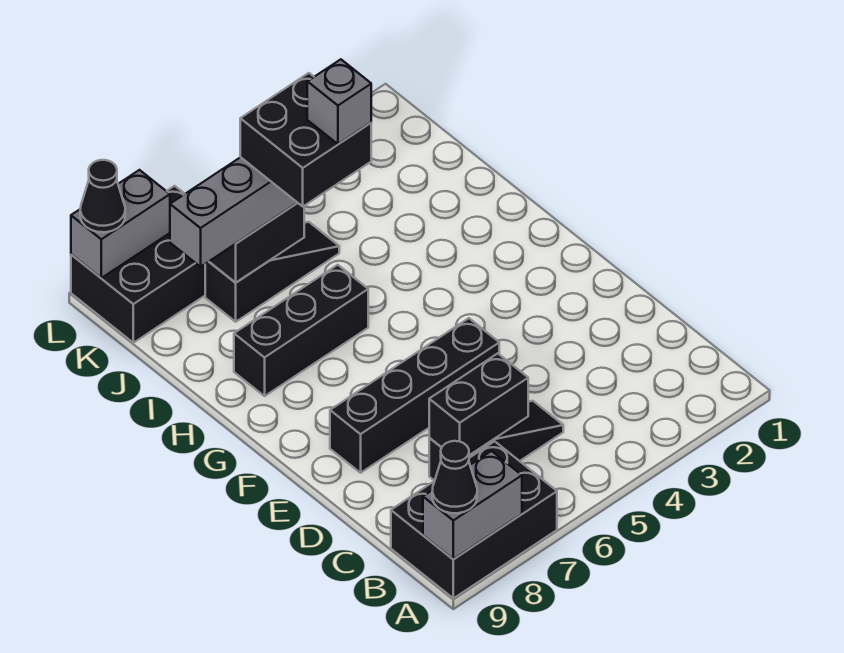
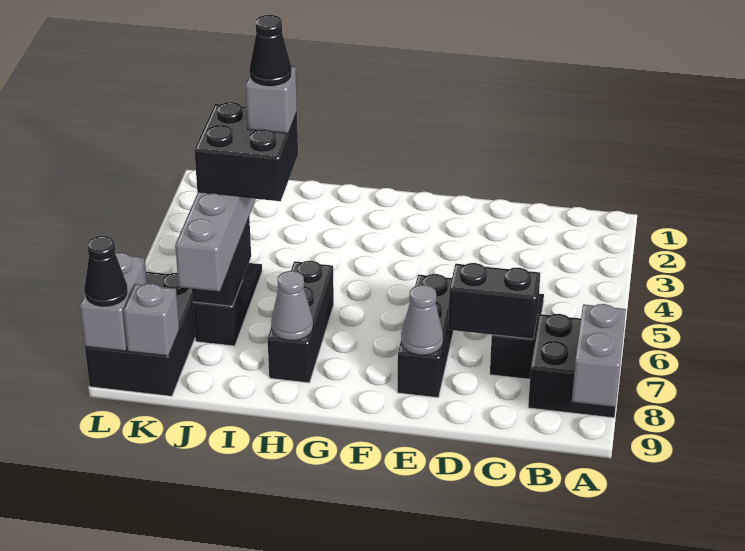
black brick A7:B9 level 1 -> black brick A7:B8 level 1
black cone A9 level 3 -> black cone I5 level 6
black brick C6:C7 level 2 -> black brick C7:D7 level 2
black brick E5:E8 level 1 -> black brick E6:E8 level 1
none -> grey cone E8 level 2
none -> grey cone H8 level 2
none -> grey brick K9 level 2

